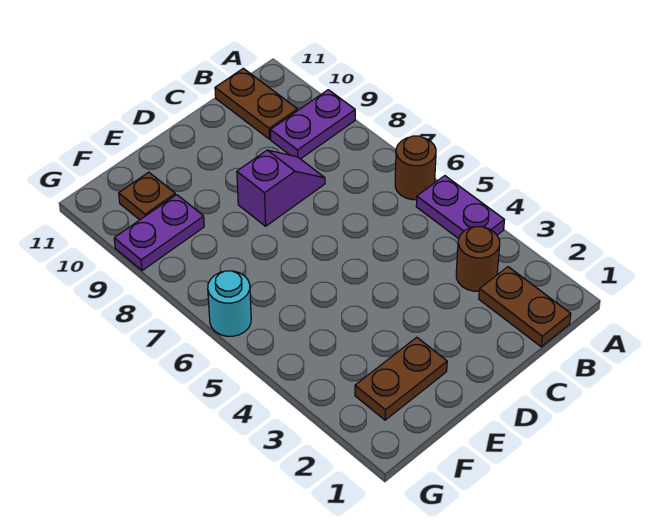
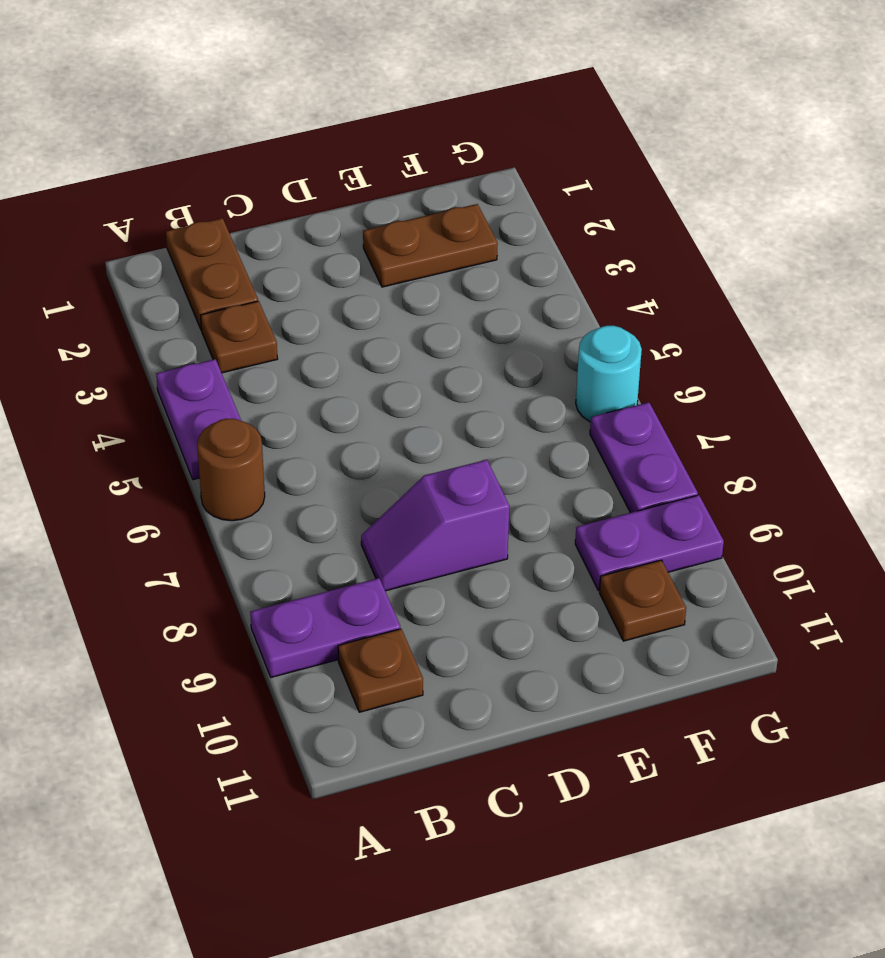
brown round brick B3 level 1 -> brown plate B3 level 1
brown plate B10:B11 level 1 -> brown plate B10 level 1
none -> purple plate G7:G8 level 1

